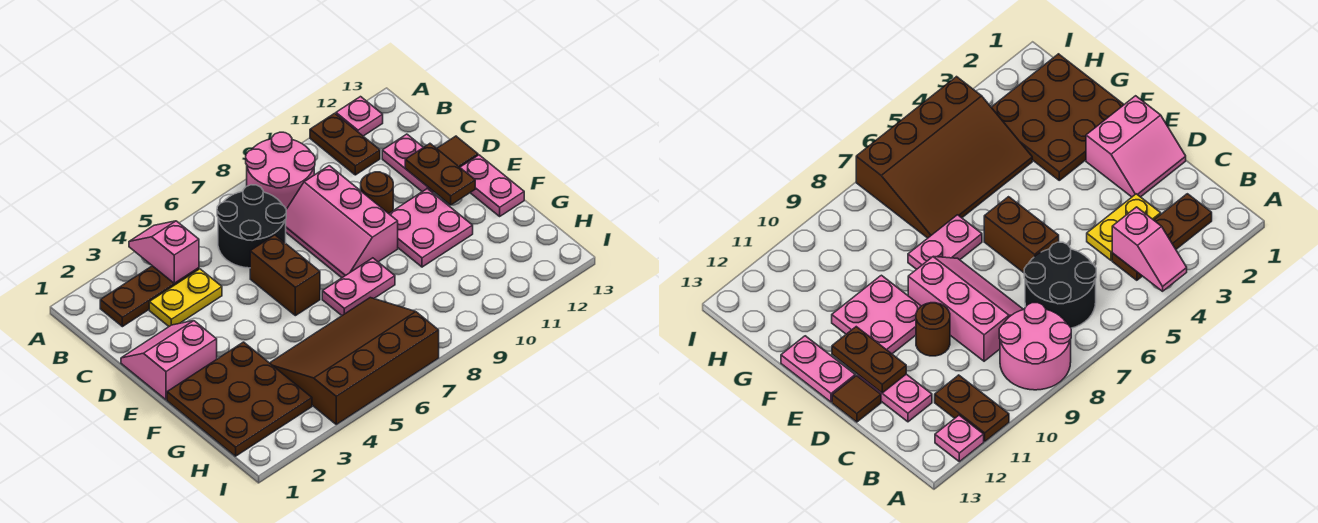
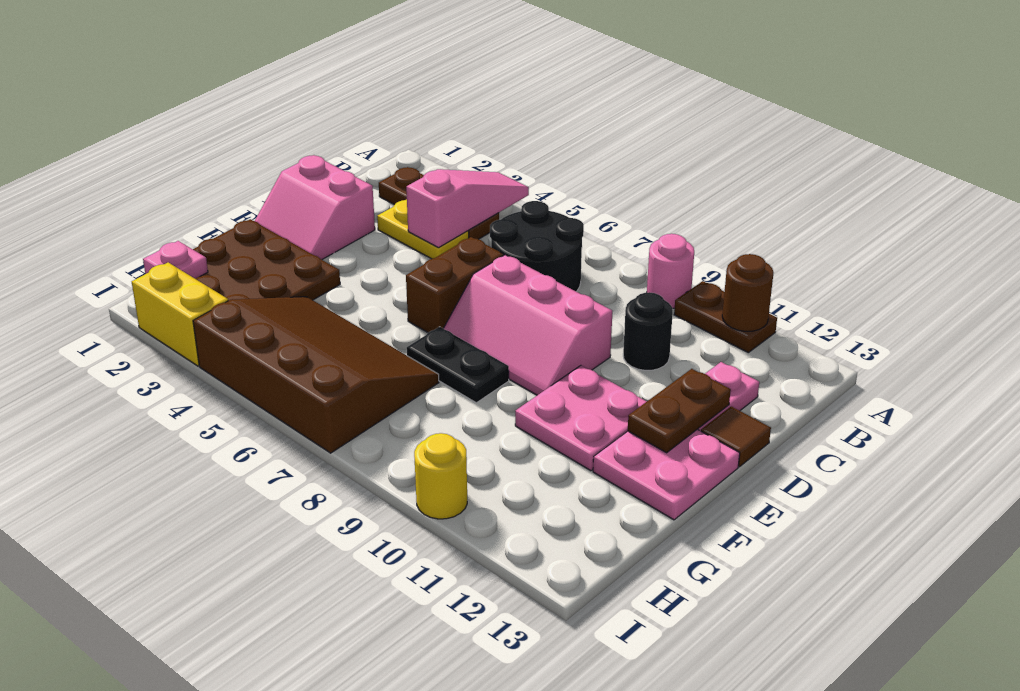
pink slope A4:B4 level 2 top B -> pink slope A4:C4 level 2 top C
pink round brick A8:B9 level 1 -> pink round brick A9 level 1
brown plate A11:B11 level 1 -> brown plate A10:A11 level 1
pink plate A12 level 1 -> pink plate H1 level 2
pink slope C8:E9 level 1 top 9 -> pink slope D7:E9 level 1 top D
none -> black round brick C10 level 1
pink slope D1:E2 level 1 top E -> pink slope D1:E2 level 1 top D
brown round brick D10 level 1 -> brown round brick A11 level 2
pink plate E13:F13 level 1 -> pink plate E12:F13 level 1
pink plate F7:F8 level 1 -> black plate F7:F8 level 1
none -> yellow brick I2:I3 level 1
none -> yellow round brick I10 level 1

